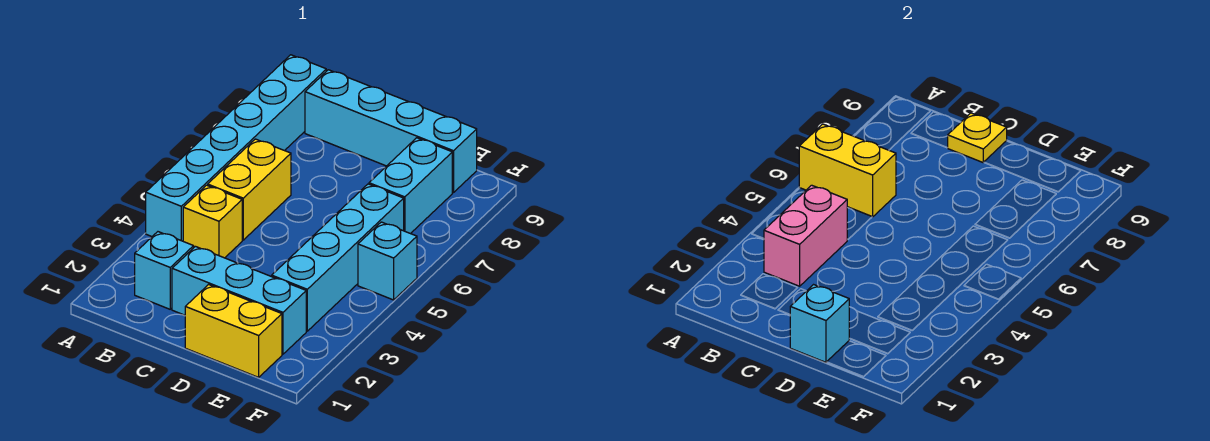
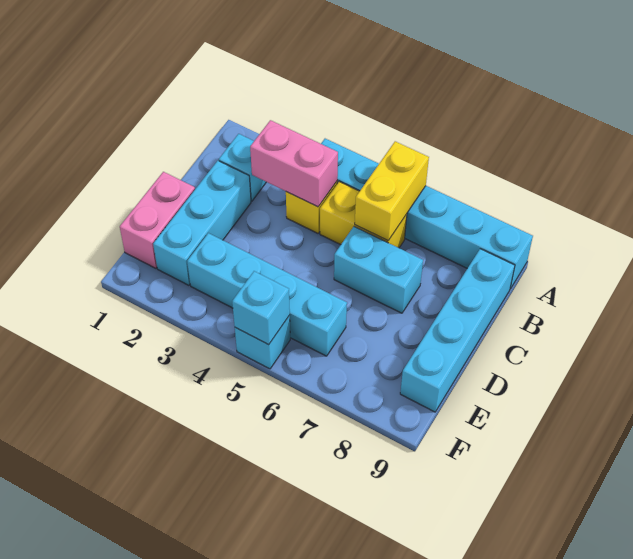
yellow plate C9 level 2 -> none
yellow brick D1:E1 level 1 -> pink brick D1:E1 level 1
cyan brick D1 level 2 -> cyan brick F5 level 2
cyan brick E7:E8 level 1 -> cyan brick C6:C7 level 1

